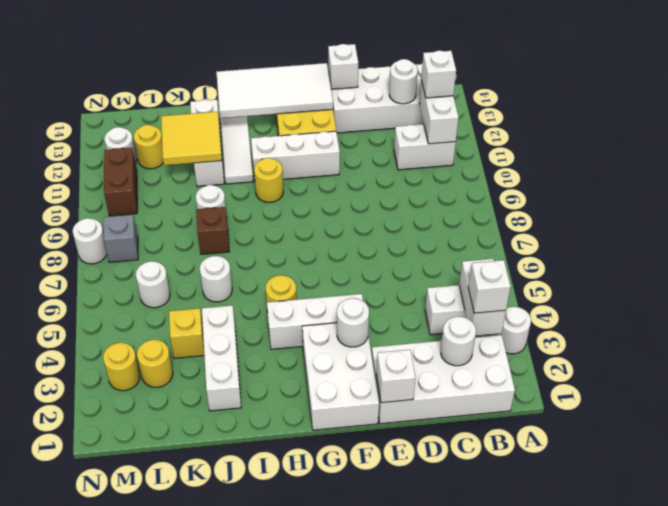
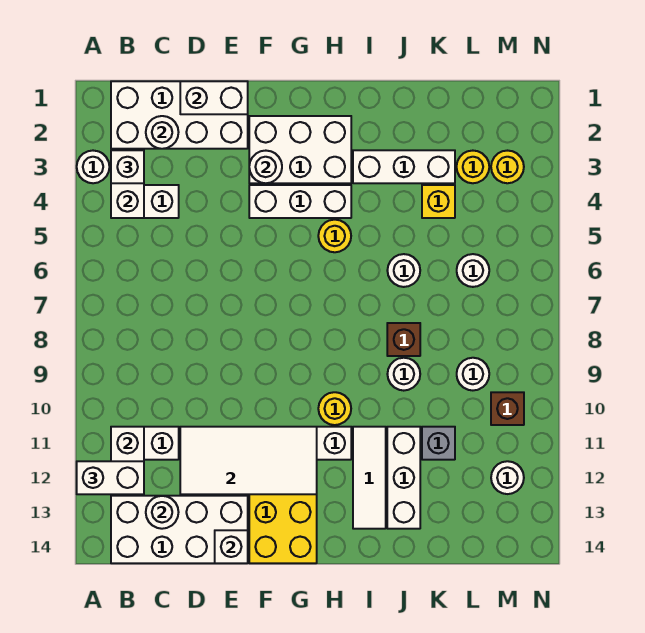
white brick B12 level 3 -> white brick A12:B12 level 3
white brick E1 level 2 -> white brick D1:E1 level 2
white brick F1:G3 level 1 -> white brick F2:H3 level 1
white tile F13:I14 level 2 -> white tile D11:G12 level 2
white brick J2:J4 level 1 -> white brick I3:K3 level 1
yellow tile J11:K12 level 2 -> none
yellow round brick L12 level 1 -> none
grey brick M8 level 1 -> grey brick K11 level 1
brown brick M10:M11 level 1 -> brown brick M10 level 1
white round brick N8 level 1 -> white round brick L9 level 1

